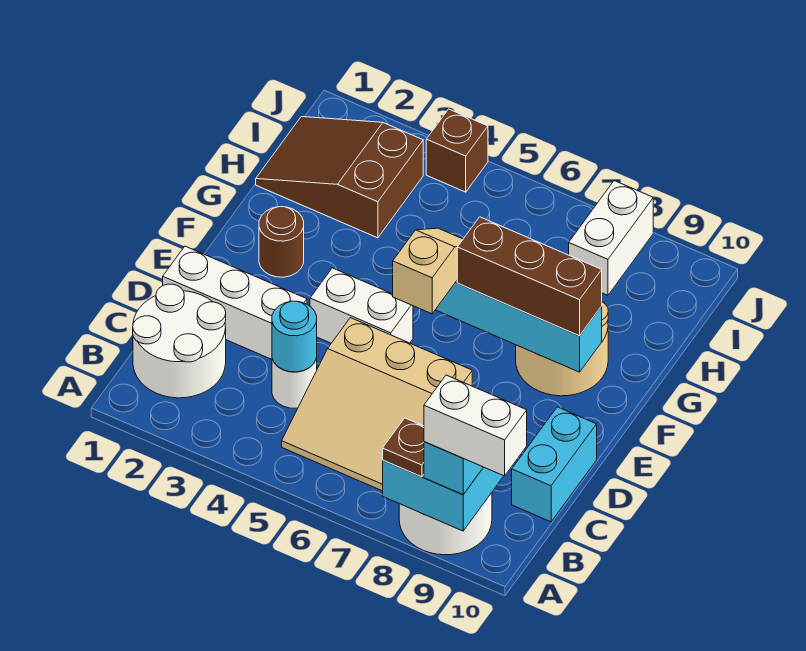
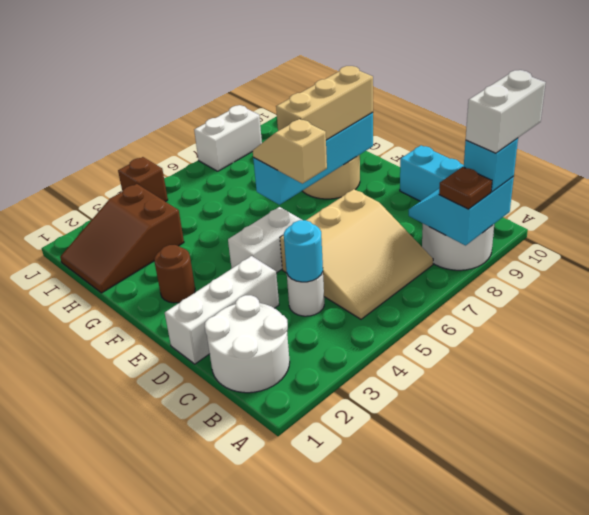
brown brick F7:F9 level 3 -> tan brick F7:F9 level 3
white brick I8:J8 level 1 -> white brick J7:J8 level 1

